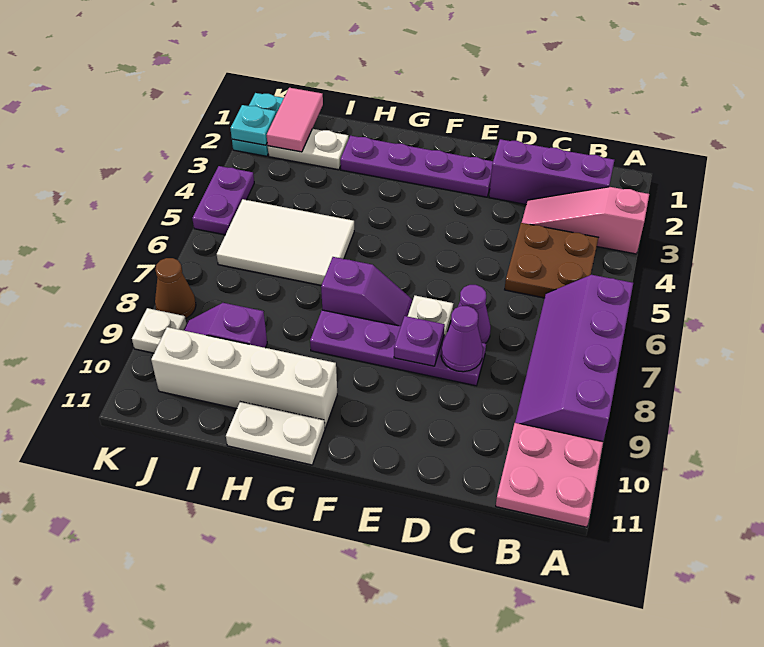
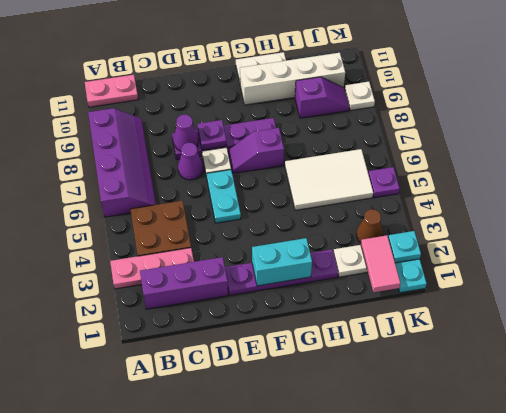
pink slope A3:C3 level 1 top A -> pink plate A3:C3 level 1
pink plate A10:B11 level 1 -> pink plate A11:B11 level 1
none -> cyan plate E5:E6 level 1
none -> cyan brick F2:G2 level 2
purple plate K4:K5 level 1 -> purple plate K5 level 1
brown cone K8 level 1 -> brown cone J3 level 1

